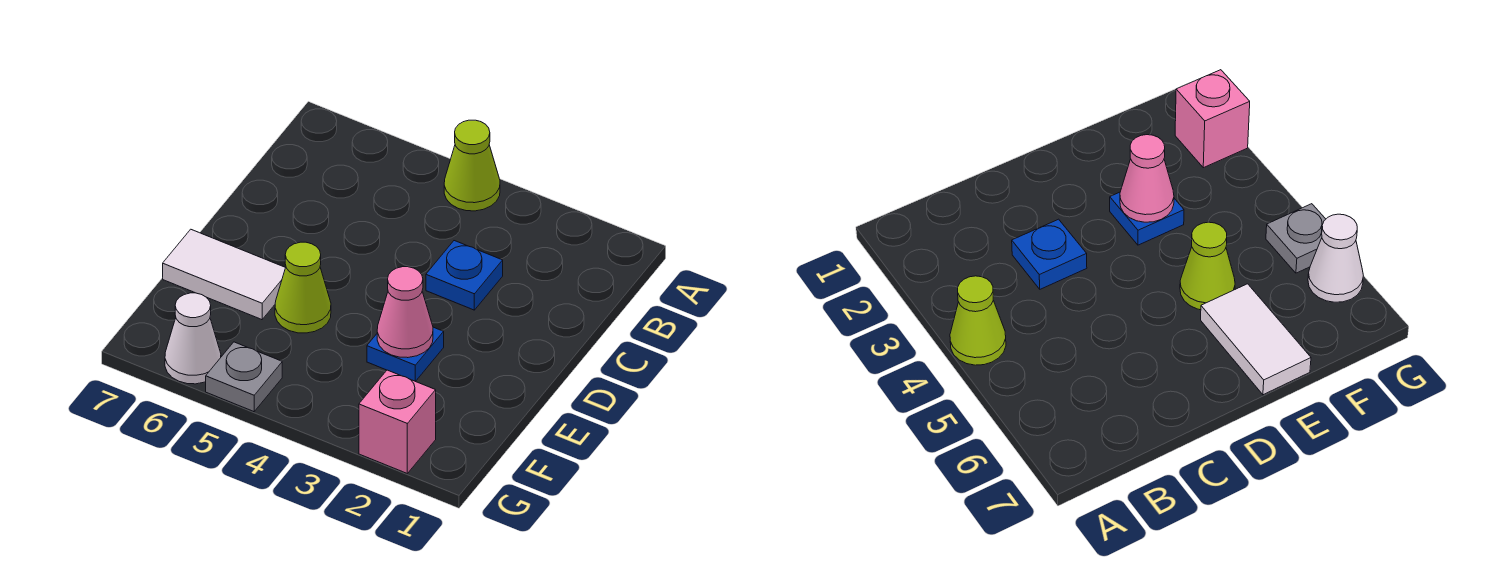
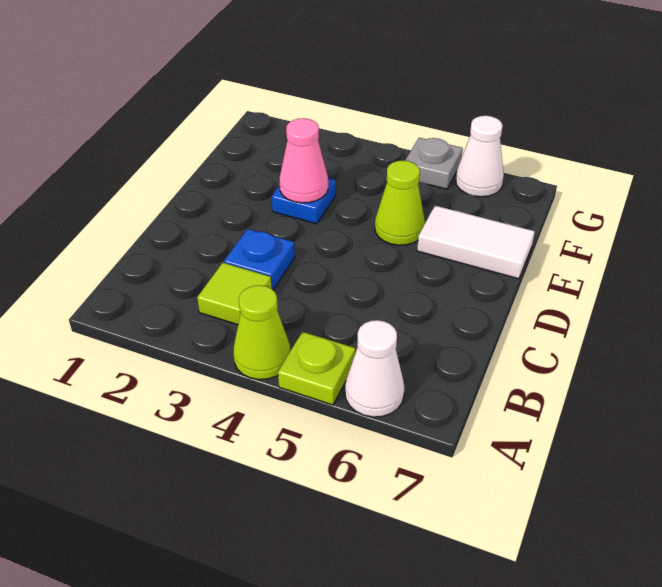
none -> lime plate A5 level 1
none -> white cone A6 level 1
none -> lime tile B3 level 1
pink brick G2 level 1 -> none

